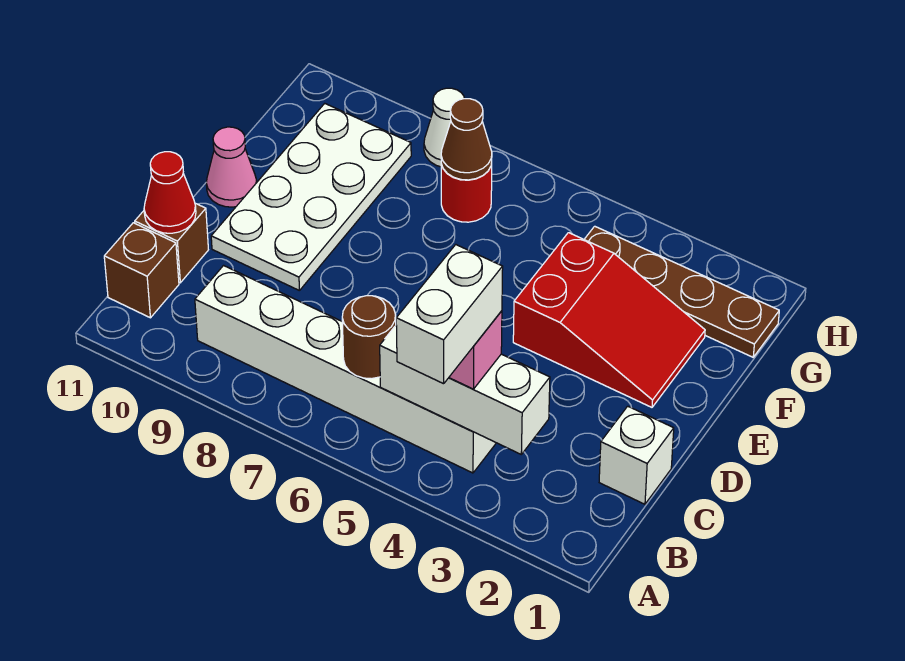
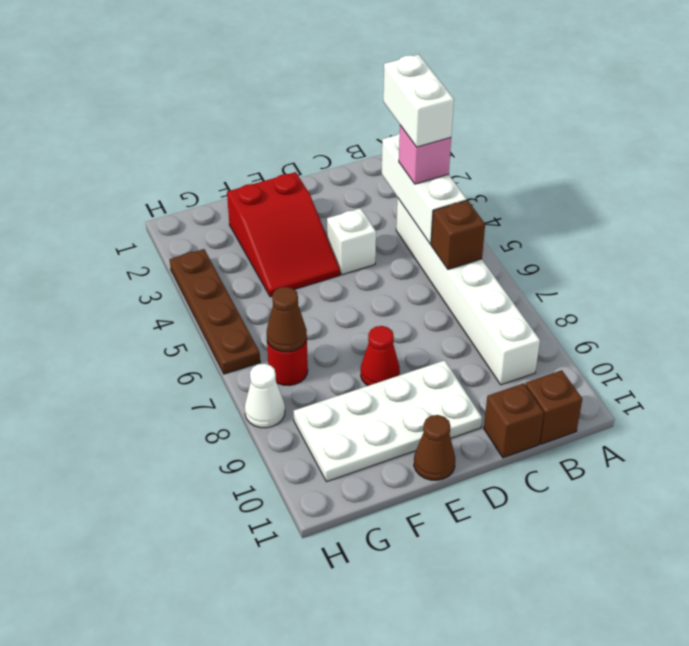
white brick A4:B4 level 4 -> white brick B3:B4 level 4
brown round brick B6 level 2 -> brown brick B6 level 2
white brick C1 level 1 -> white brick D4 level 1
red cone C11 level 2 -> red cone E8 level 1
red slope E2:F4 level 1 top 4 -> red slope E2:F4 level 1 top 2
pink cone E11 level 1 -> brown cone E11 level 1
brown plate G1:G4 level 1 -> brown plate H3:H6 level 1

